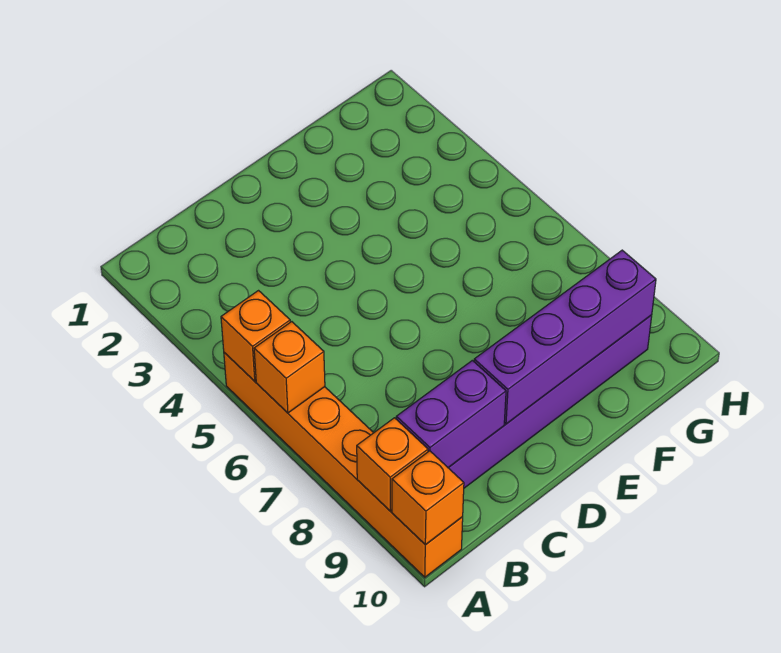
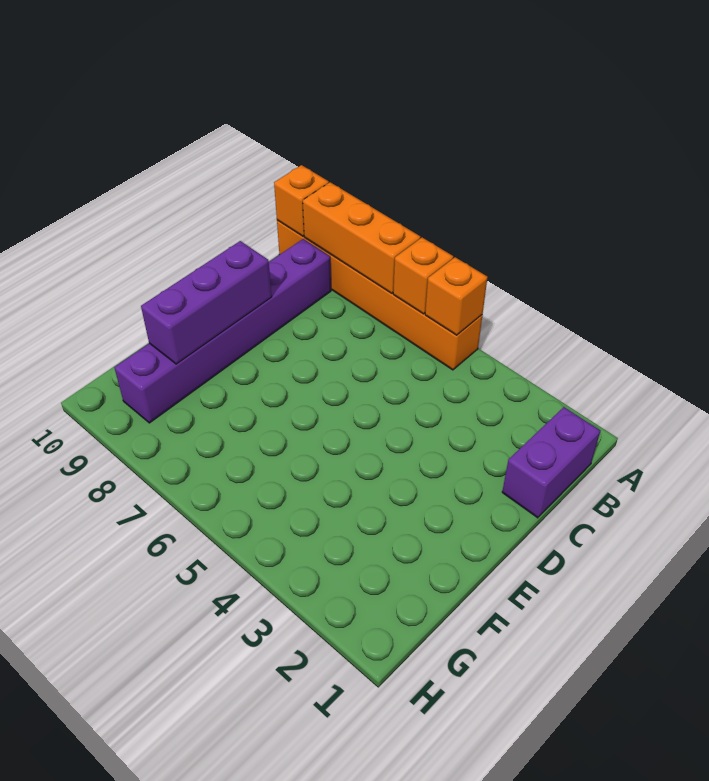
orange brick A9 level 2 -> orange brick A7:A9 level 2
purple brick B9:C9 level 2 -> purple brick B1:C1 level 1
purple brick D9:G9 level 2 -> purple brick D9:F9 level 2

